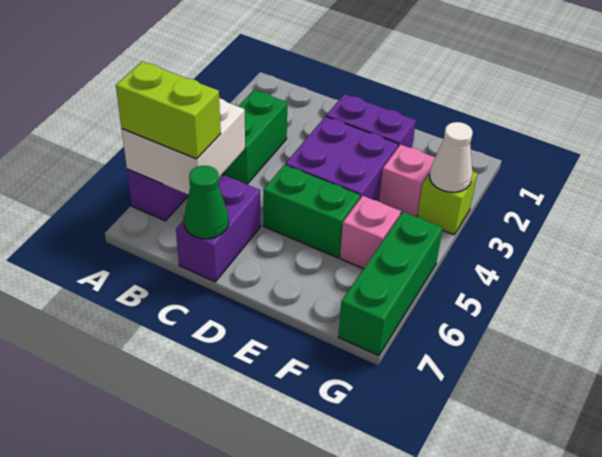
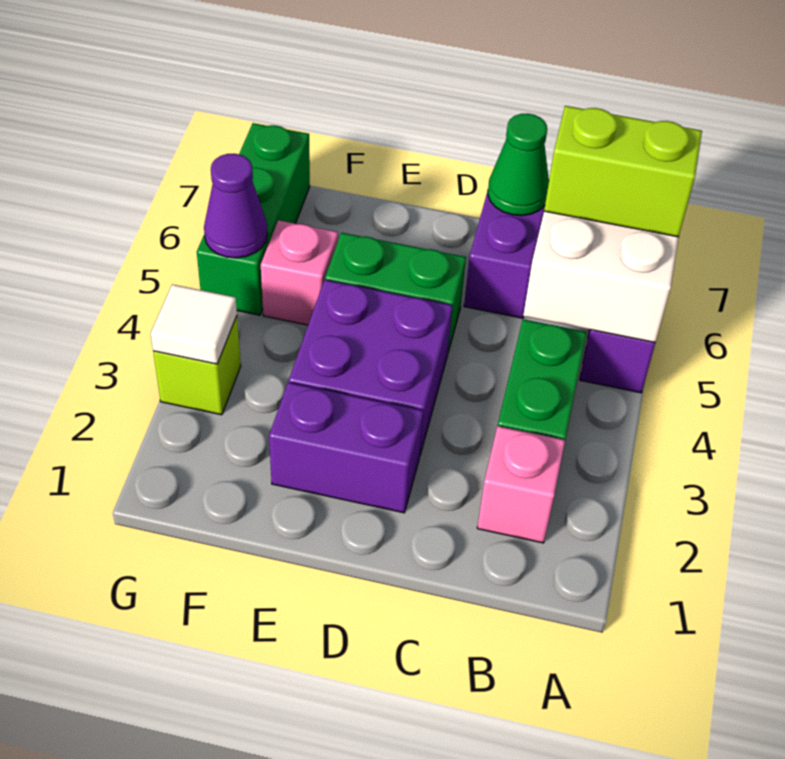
pink brick F3 level 1 -> pink brick B2 level 1
white cone G3 level 2 -> white tile G3 level 2
none -> purple cone G5 level 2

